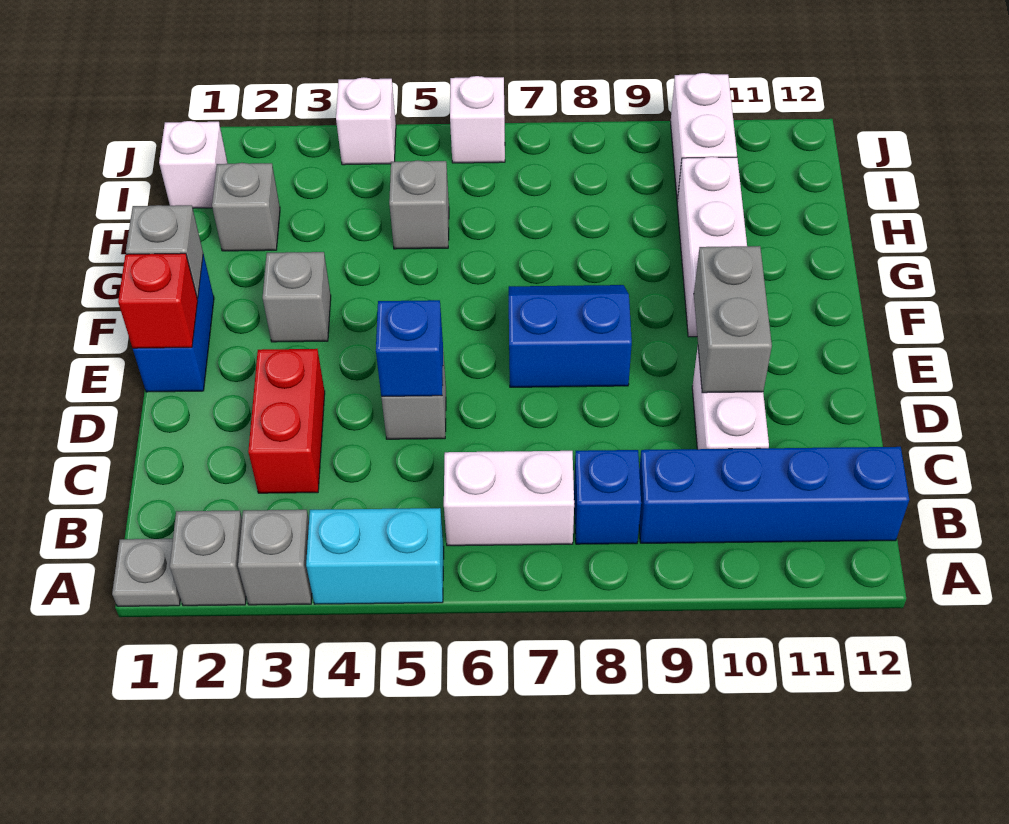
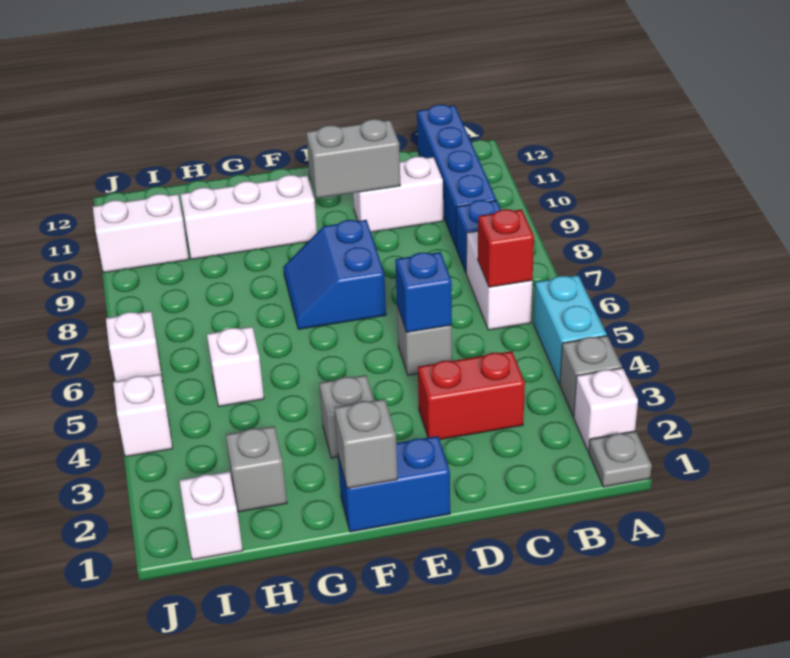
grey brick A2 level 1 -> white brick A2 level 1
red brick E1 level 2 -> red brick B6 level 2
grey brick H5 level 1 -> white brick H5 level 1

